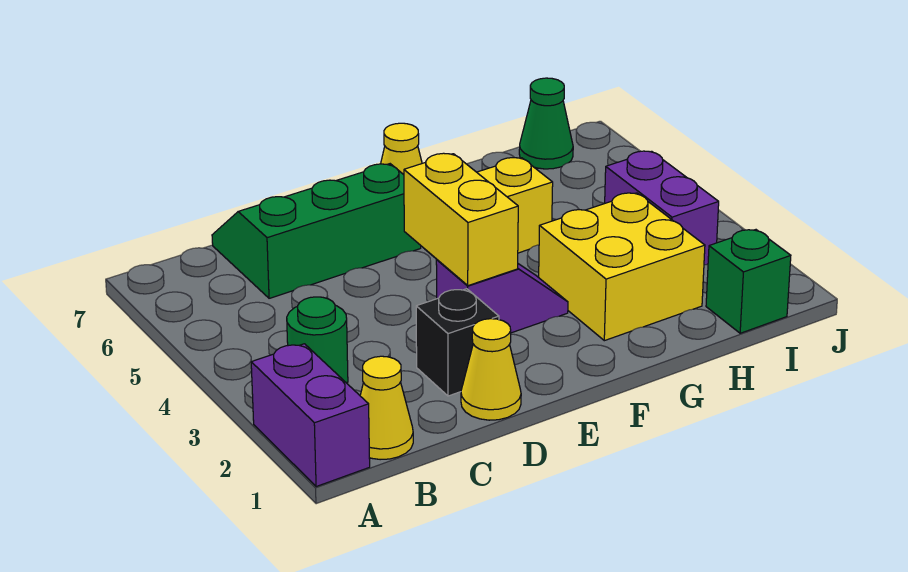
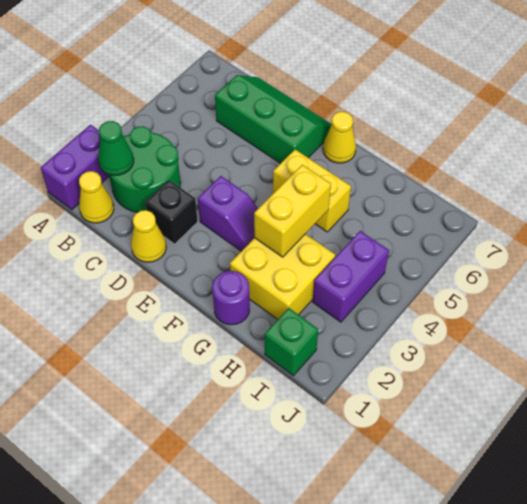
green round brick B3 level 1 -> green round brick B2:C3 level 1
yellow brick E3:E4 level 2 -> yellow brick G3:G4 level 2
none -> purple round brick G1 level 1
green cone I7 level 1 -> green cone B2 level 2

